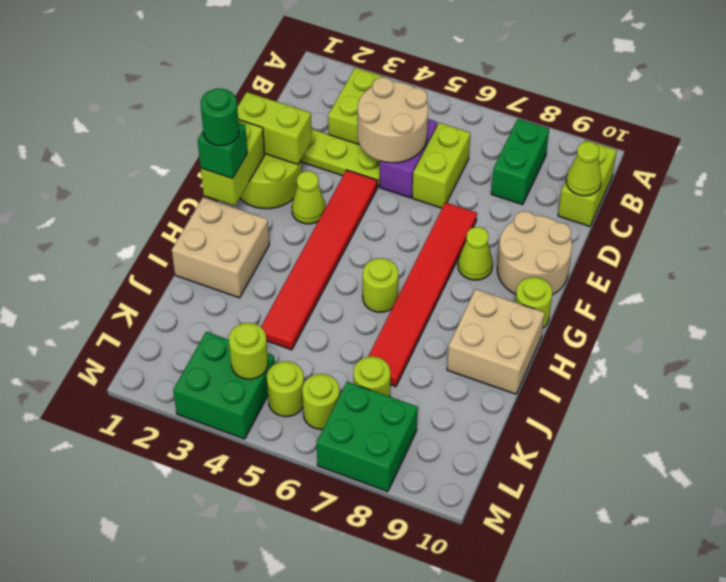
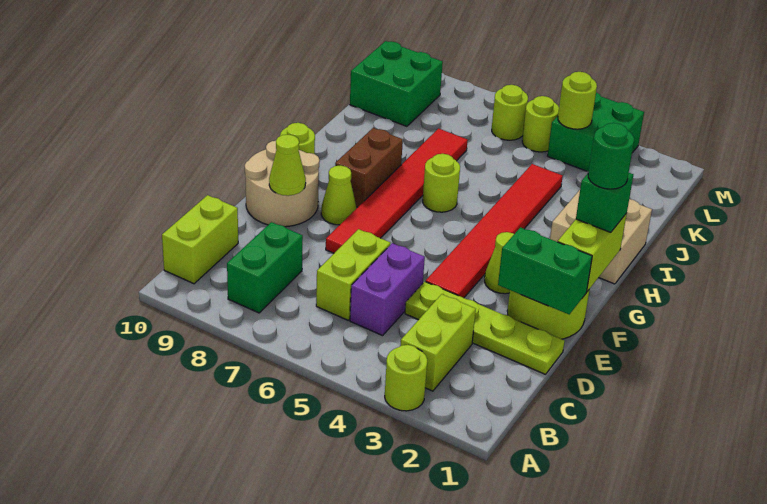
tan round brick C4:D5 level 2 -> none
lime cone C10 level 2 -> lime cone E9 level 2
lime brick E1:E2 level 2 -> green brick E1:E2 level 2
none -> brown brick G8:H8 level 1
tan brick H9:I10 level 1 -> none
lime round brick K7 level 1 -> lime round brick A3 level 1
green brick L7:M8 level 1 -> green brick K9:L10 level 1

